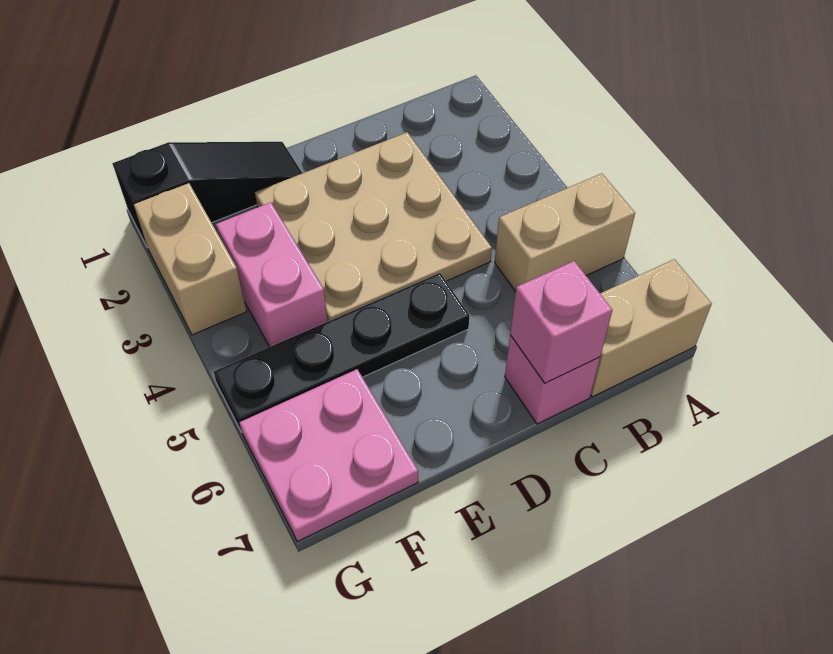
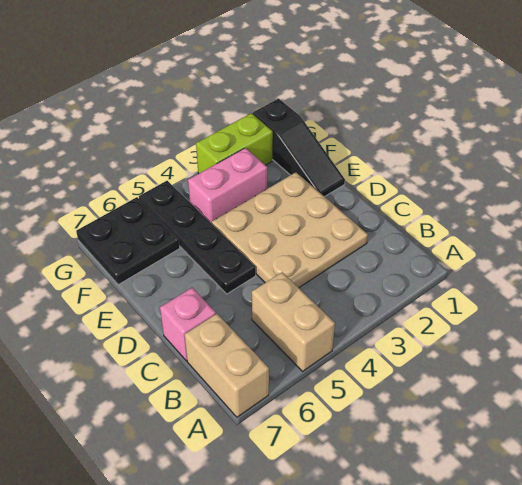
pink brick C7 level 2 -> none
pink plate F6:G7 level 1 -> black plate F6:G7 level 1
tan brick G2:G3 level 1 -> lime brick G2:G3 level 1

